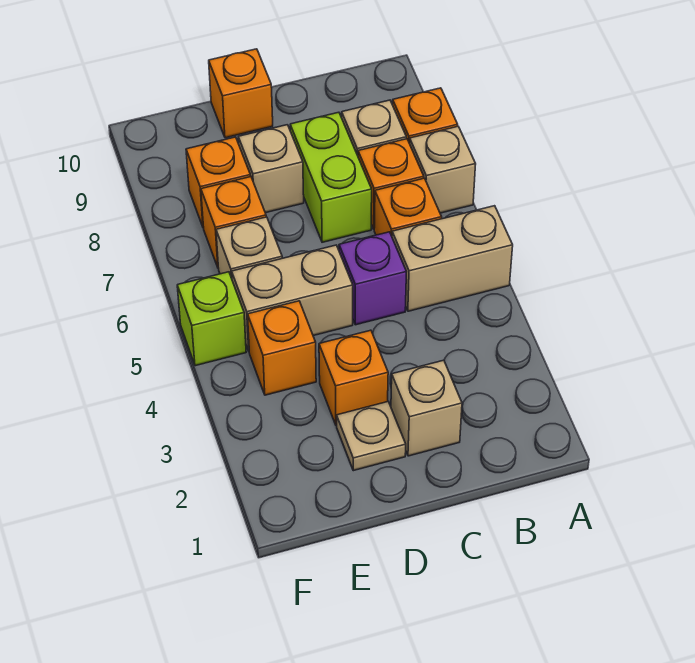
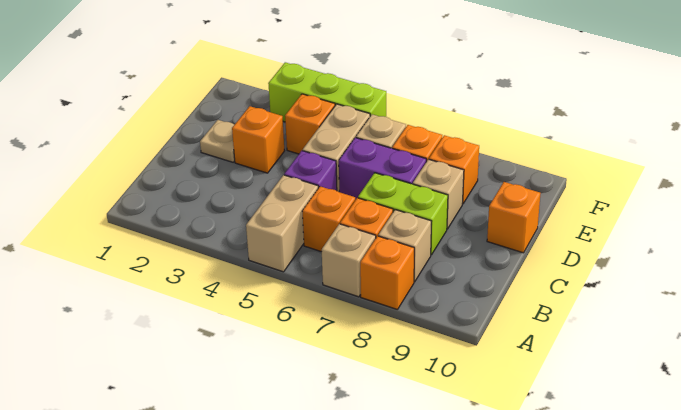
tan brick C2 level 1 -> none
none -> purple brick D6:D7 level 1
lime brick F5 level 1 -> lime brick F3:F5 level 1

